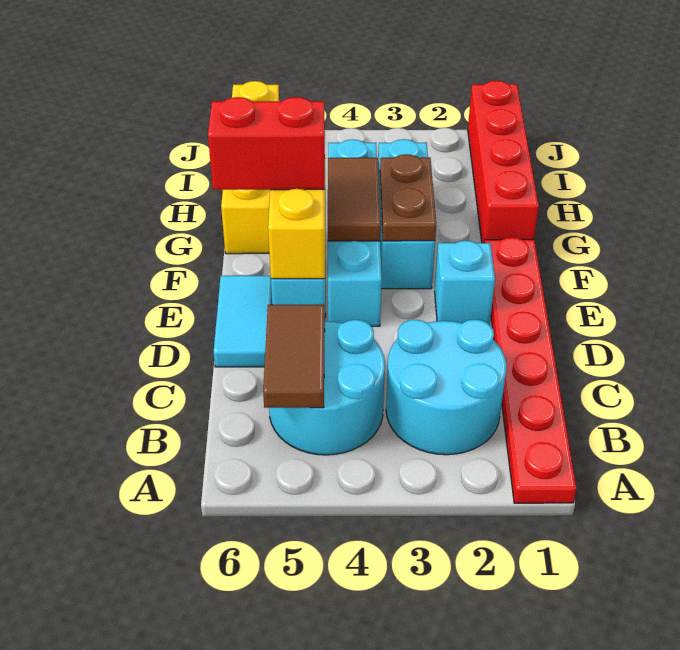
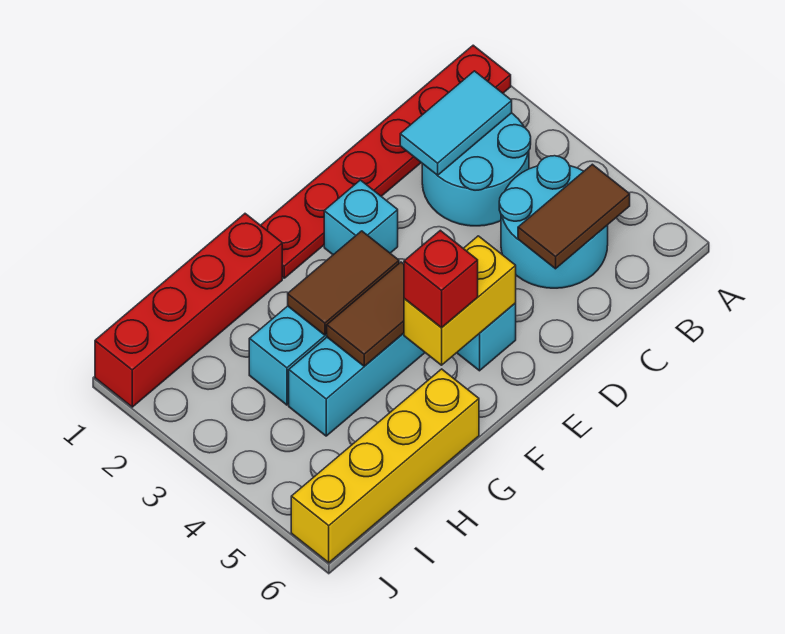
cyan tile D6:E6 level 1 -> cyan tile B2:C2 level 2
brown plate F3:G3 level 2 -> brown tile F3:G3 level 2
red brick F5:F6 level 3 -> red brick F5 level 3

